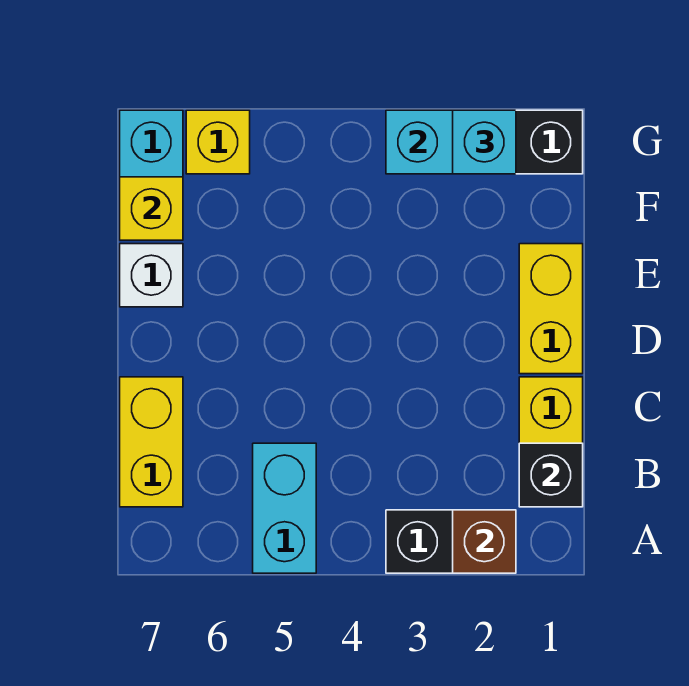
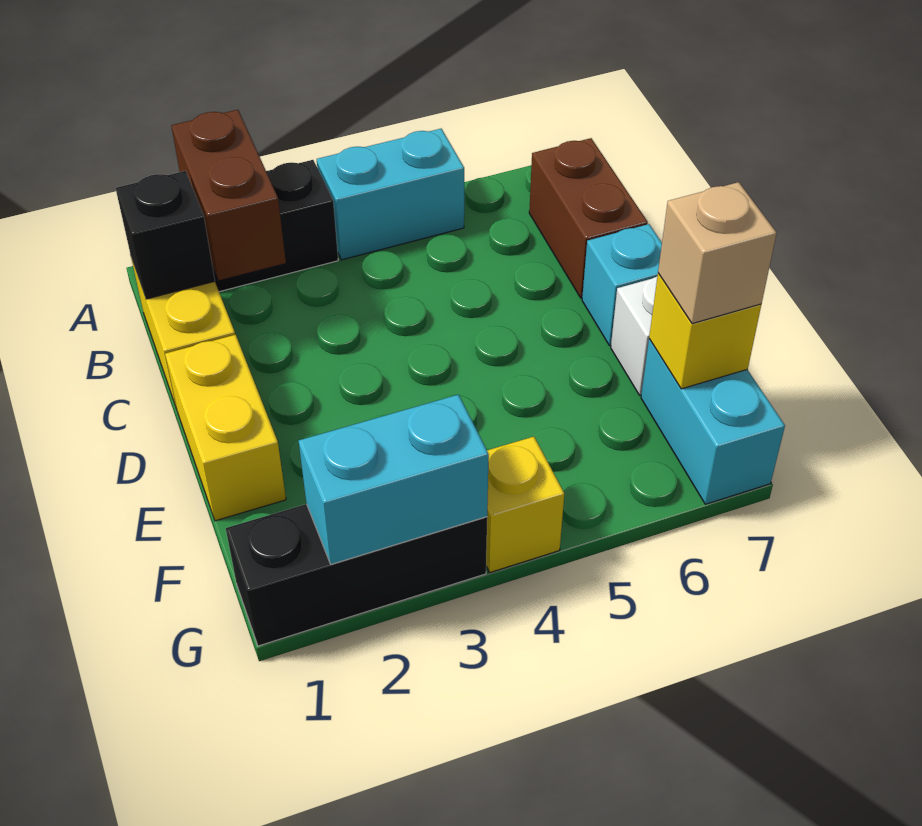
brown brick A2 level 2 -> brown brick A2:B2 level 2
cyan brick A5:B5 level 1 -> cyan brick A4:A5 level 1
yellow brick B7:C7 level 1 -> brown brick B7:C7 level 1
none -> tan brick F7 level 3
cyan brick G2 level 3 -> cyan brick D7 level 1
yellow brick G6 level 1 -> yellow brick G4 level 1

